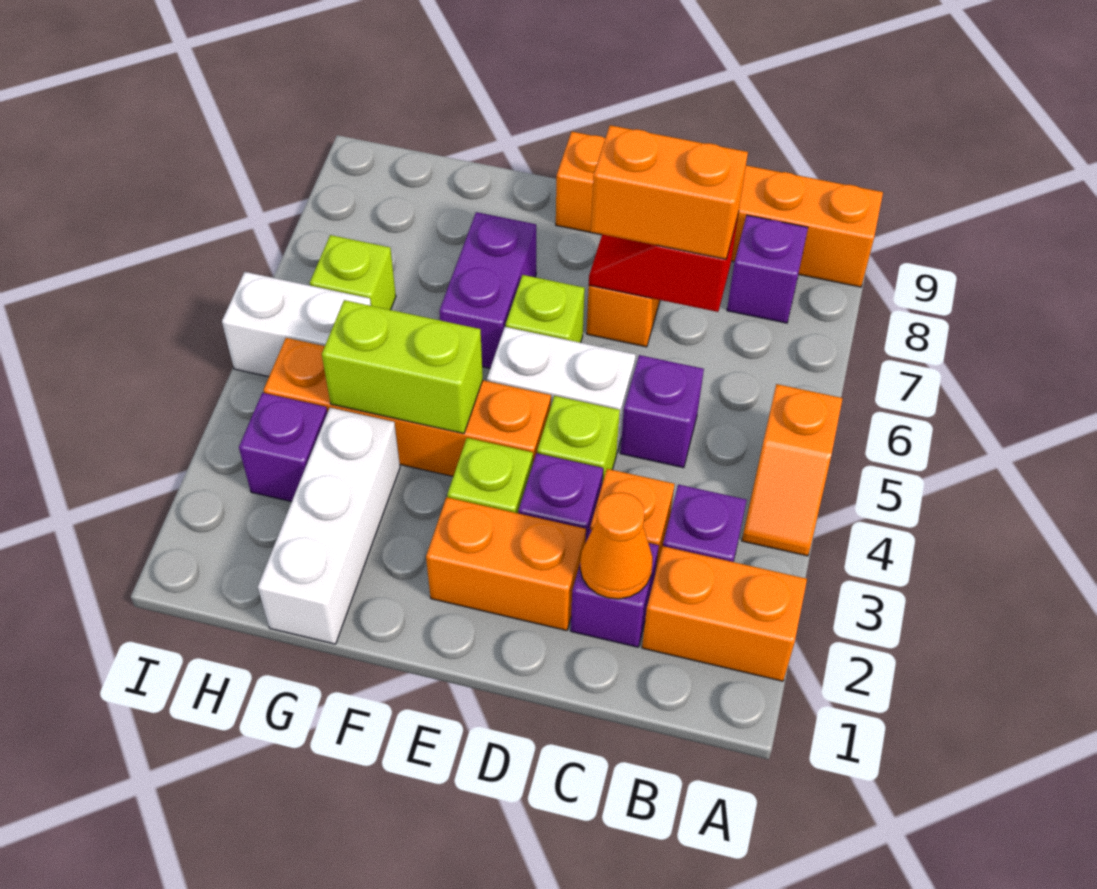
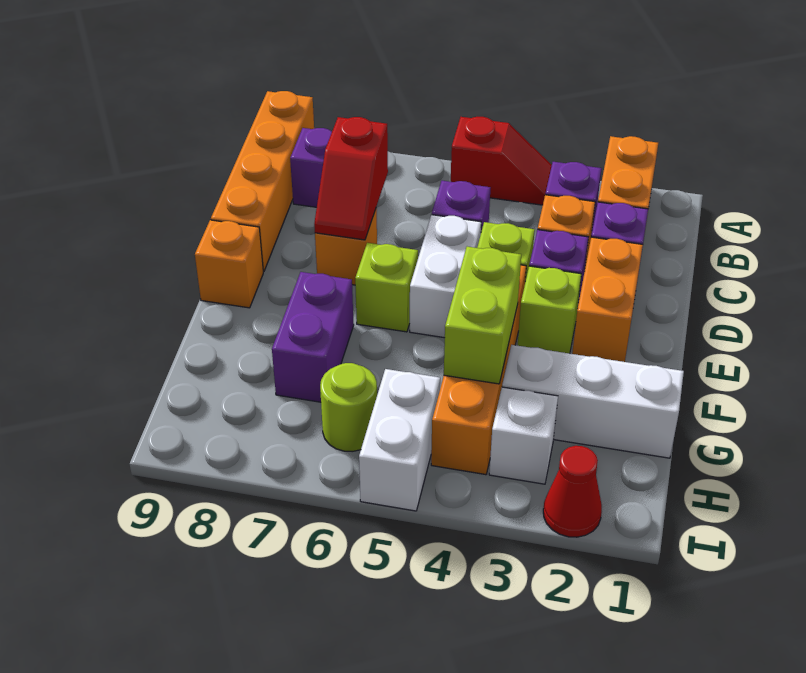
orange slope A4:A5 level 1 top 5 -> red slope A4:A5 level 1 top 5
orange cone C2 level 2 -> none
orange brick C7:D7 level 3 -> none
purple brick F6:F7 level 1 -> purple brick F7:G7 level 1
purple brick H3 level 1 -> white brick H3 level 1
lime brick H6 level 1 -> lime round brick H6 level 1
none -> red cone I2 level 1

